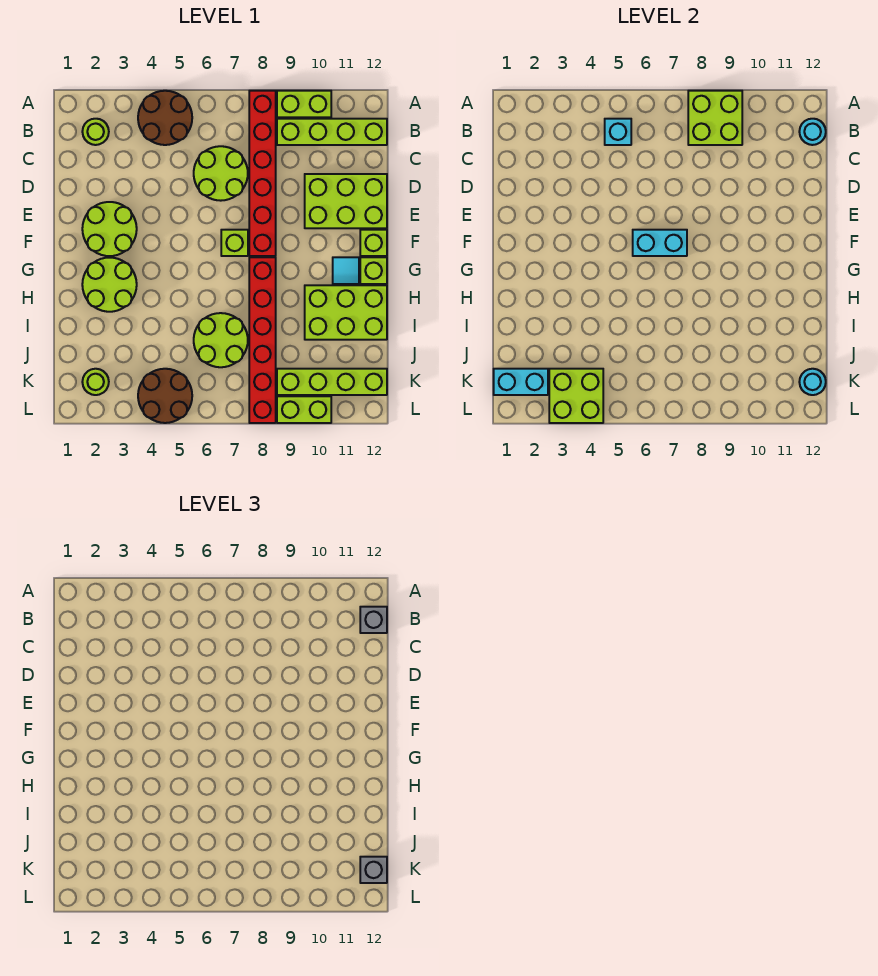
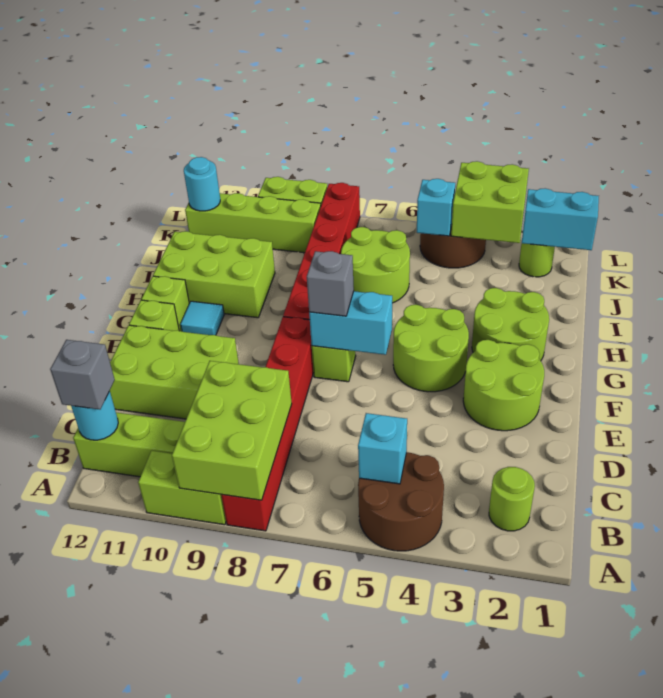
lime brick A8:B9 level 2 -> lime brick A8:C9 level 2
lime round brick C6:D7 level 1 -> lime round brick F4:G5 level 1
none -> cyan brick K5 level 2
grey brick K12 level 3 -> grey brick F7 level 3

